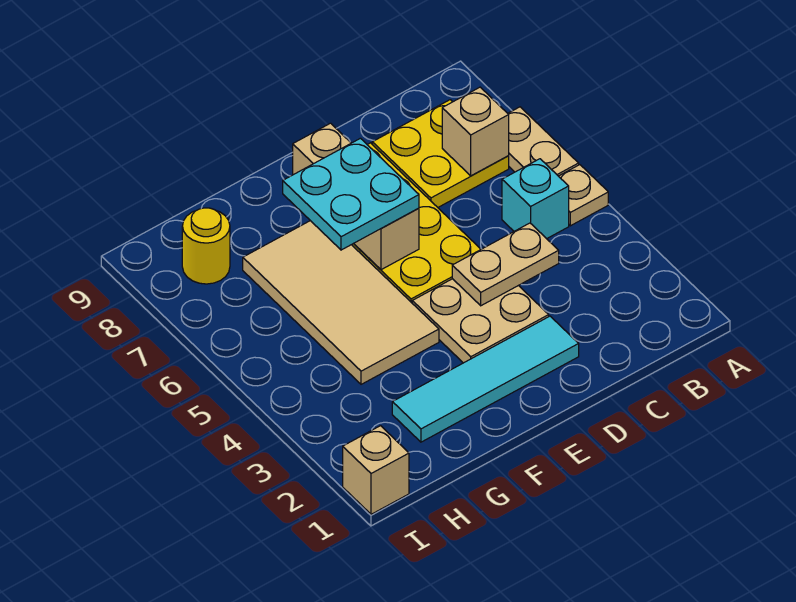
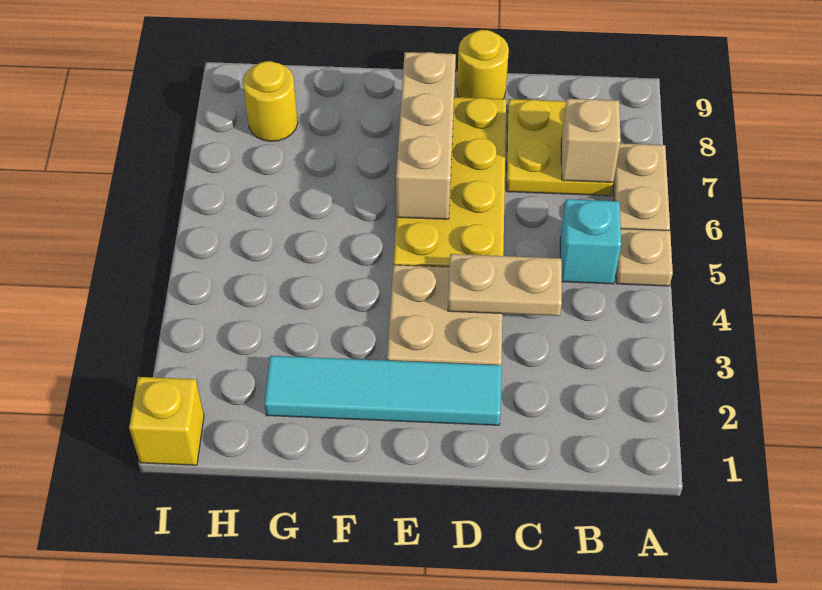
none -> yellow round brick D9 level 1
cyan plate E6:F7 level 3 -> none
tan tile F4:G7 level 1 -> none
tan brick I1 level 1 -> yellow brick I1 level 1

